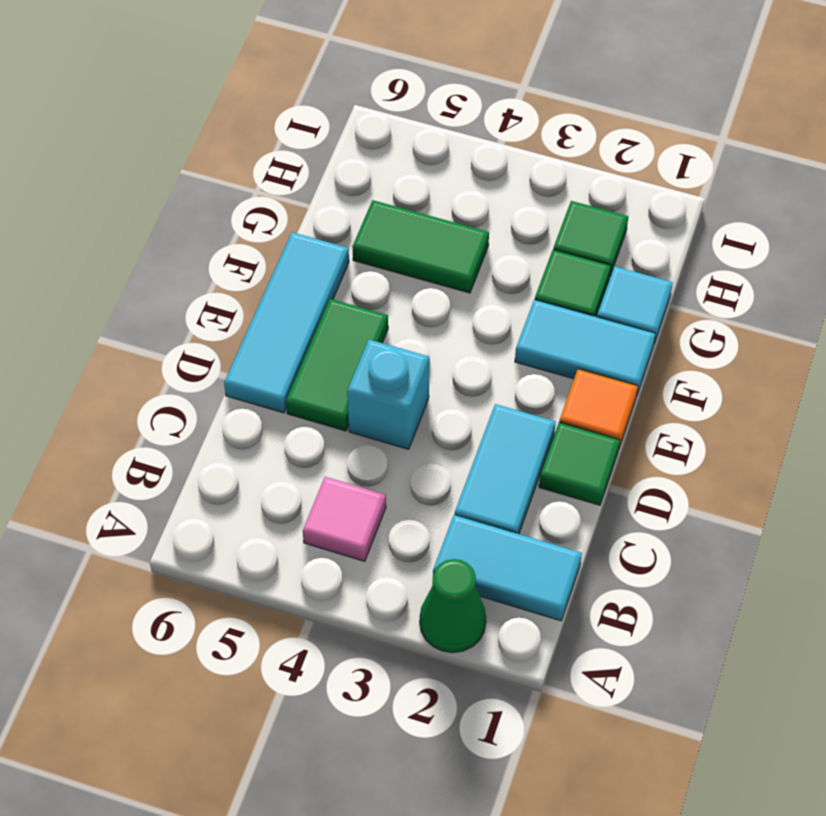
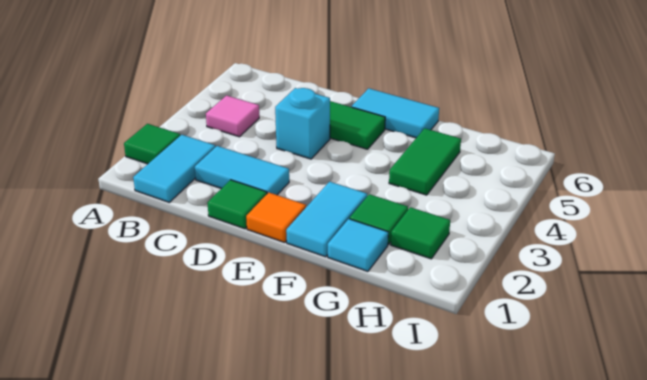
green cone A2 level 1 -> green tile A2 level 1
cyan tile D6:F6 level 1 -> cyan tile E6:F6 level 1

